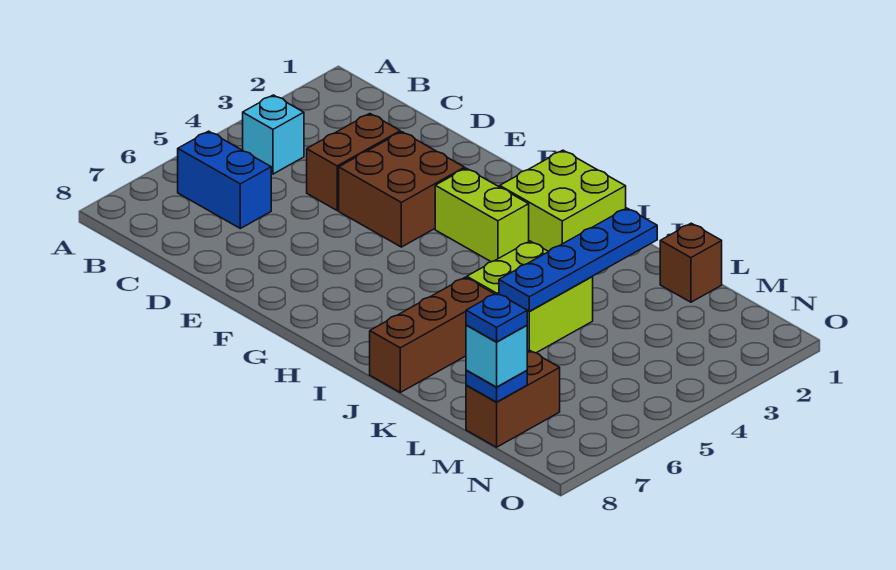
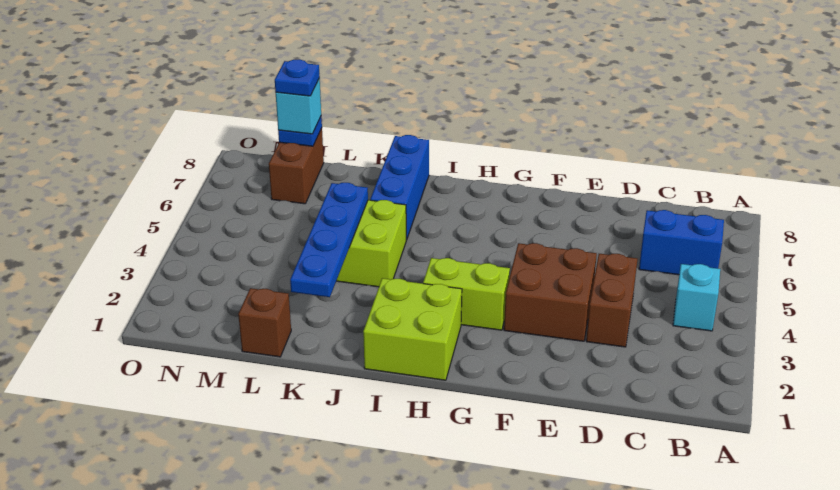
brown brick J6:J8 level 1 -> blue brick J6:J8 level 1

